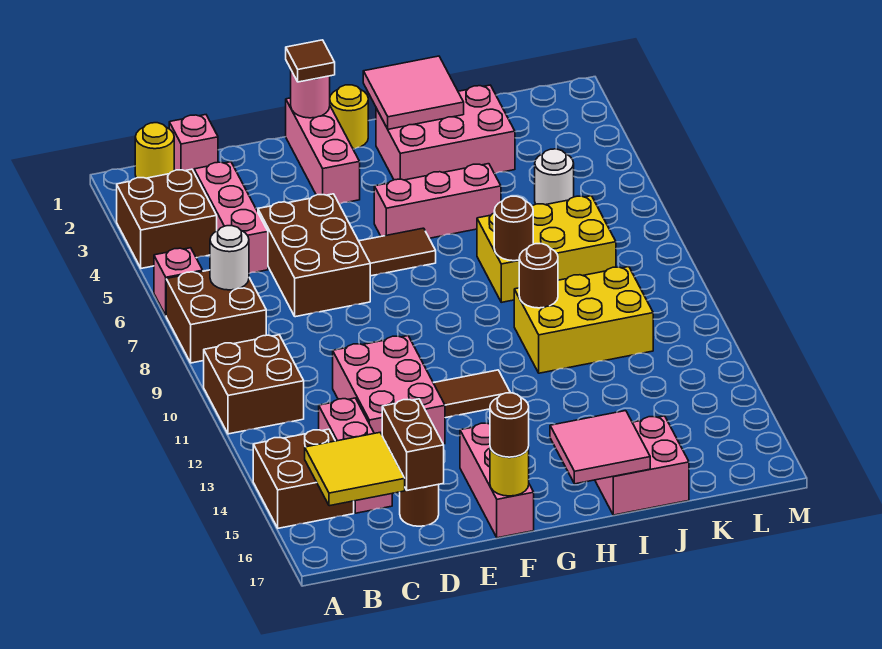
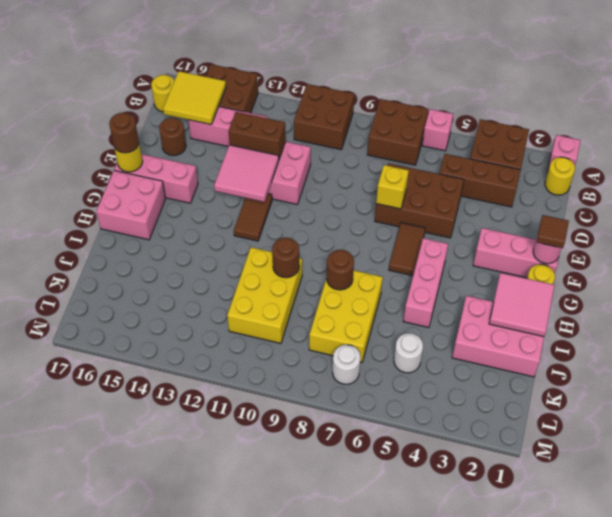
white round brick B7 level 2 -> white round brick L7 level 1
none -> yellow round brick B17 level 1
pink brick C1 level 1 -> pink brick A1 level 1
pink brick C3:C5 level 1 -> brown brick C3:C5 level 1
brown brick D15:D16 level 2 -> brown brick D12:D13 level 2
none -> yellow brick E7 level 2
pink brick H2:J3 level 1 -> pink brick I1:J3 level 1
pink tile H16:I17 level 2 -> pink tile E12:F13 level 2
pink brick I16:J17 level 1 -> pink brick G16:H17 level 1

